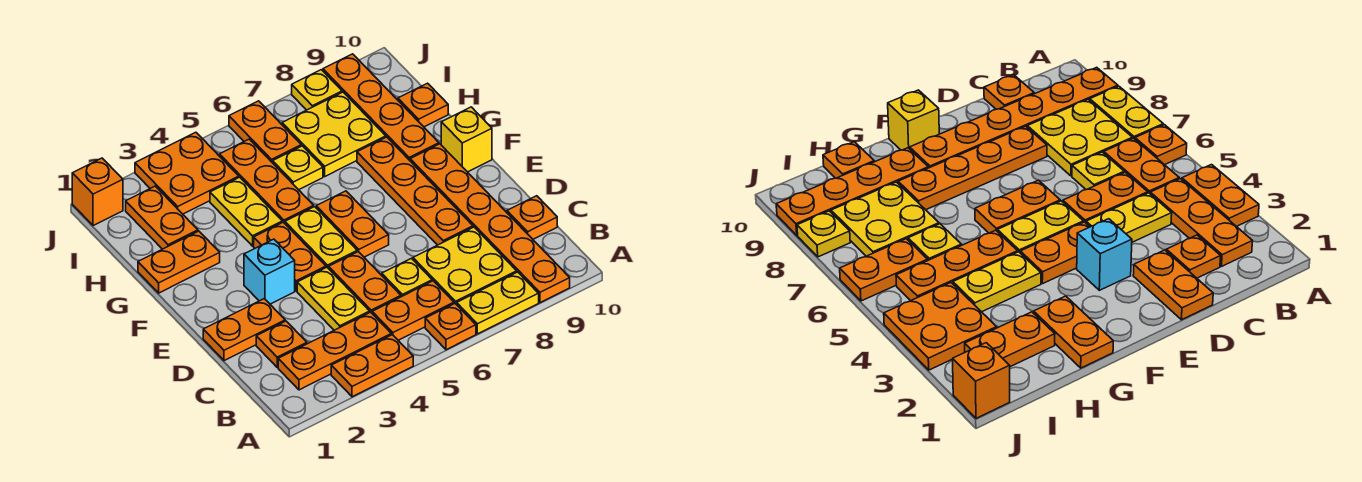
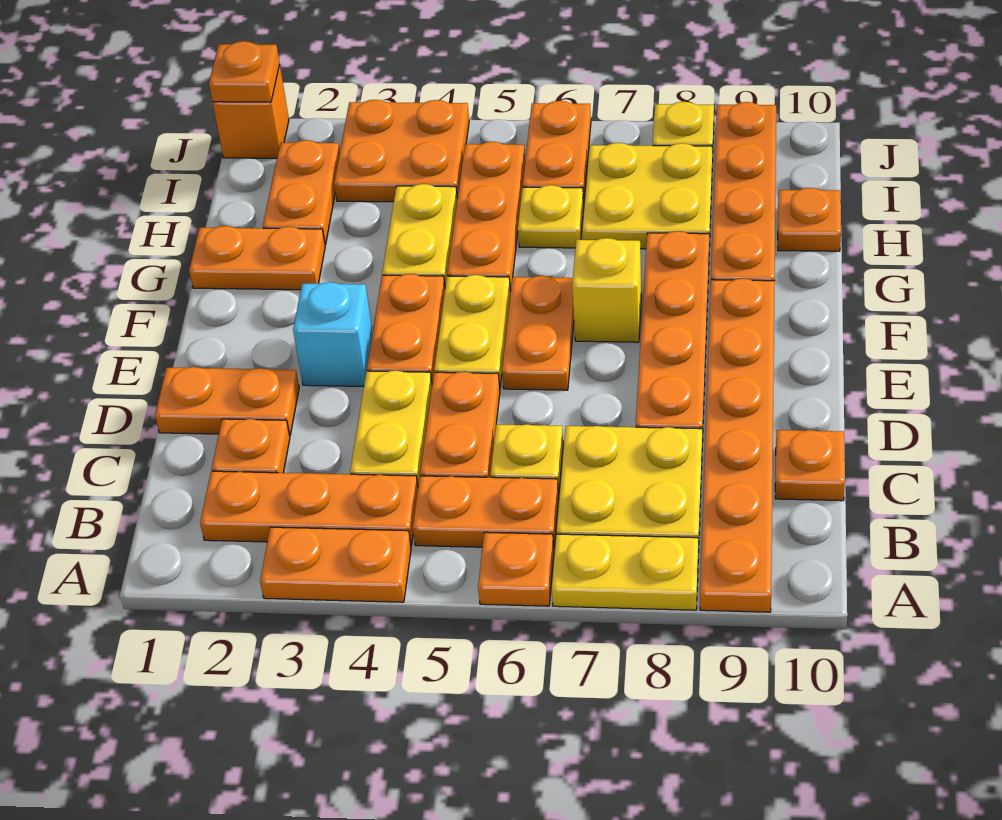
yellow brick F10 level 1 -> yellow brick F7 level 1
none -> orange plate J1 level 2

